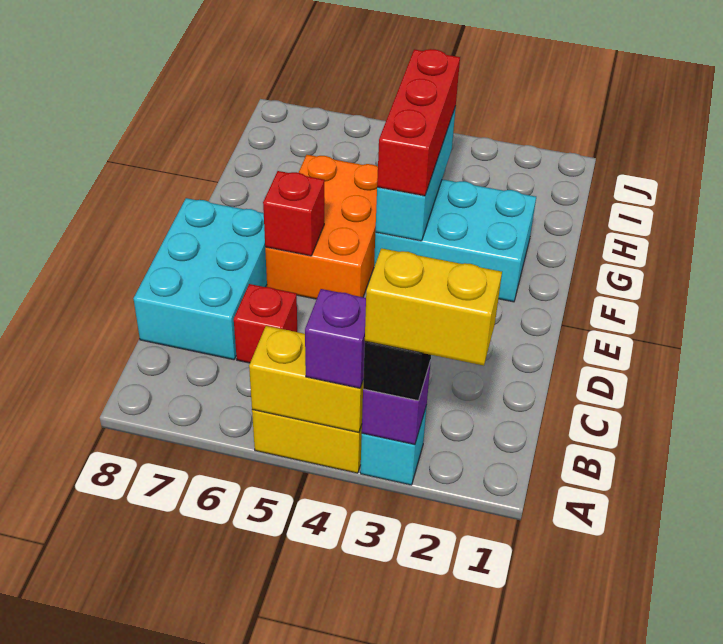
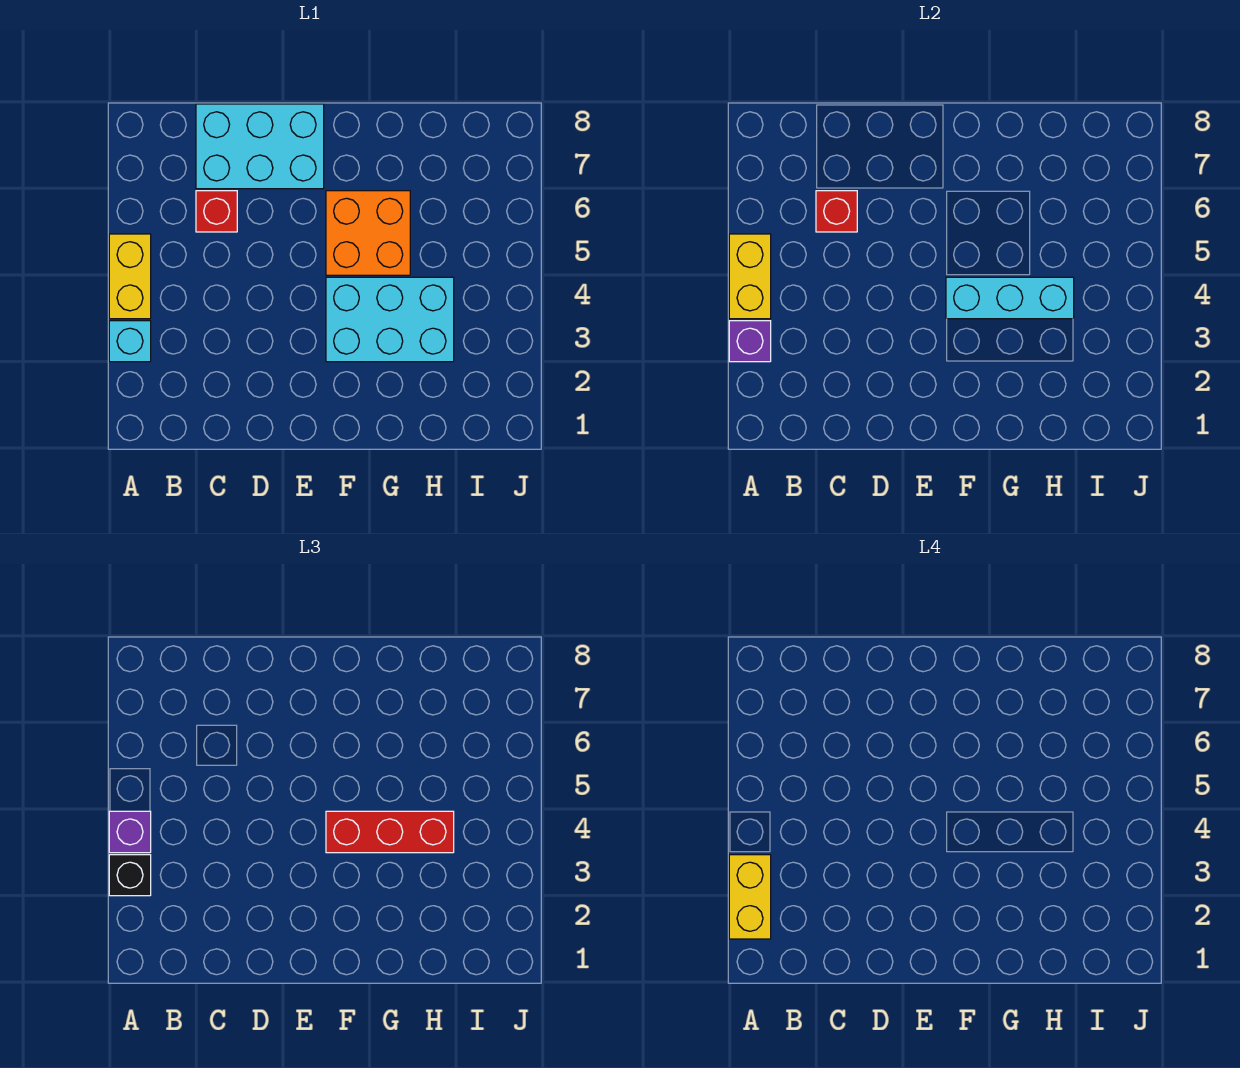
orange brick E5:G6 level 1 -> orange brick F5:G6 level 1
red brick E6 level 2 -> red brick C6 level 2
cyan brick F2:G4 level 1 -> cyan brick F3:H4 level 1

